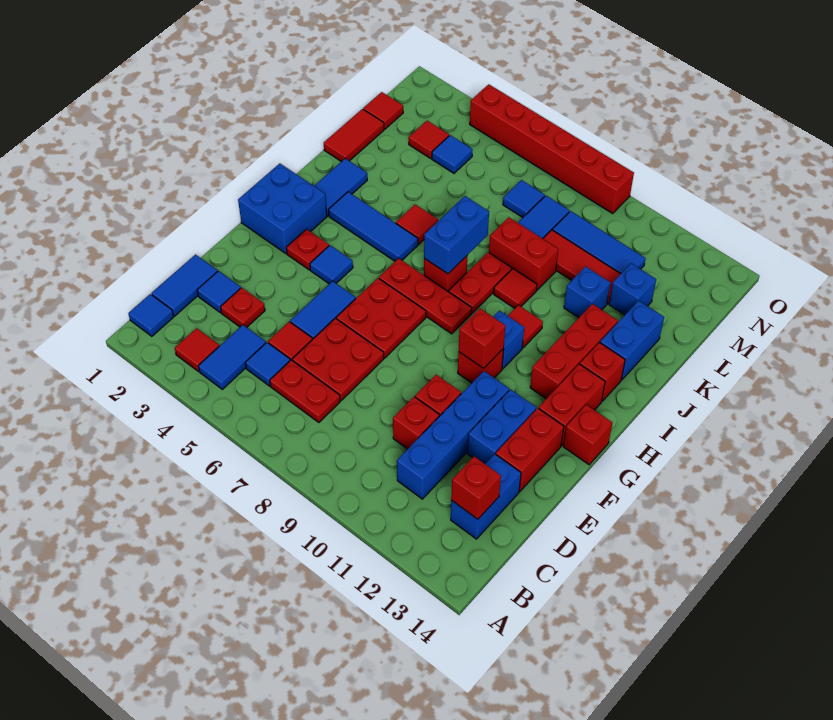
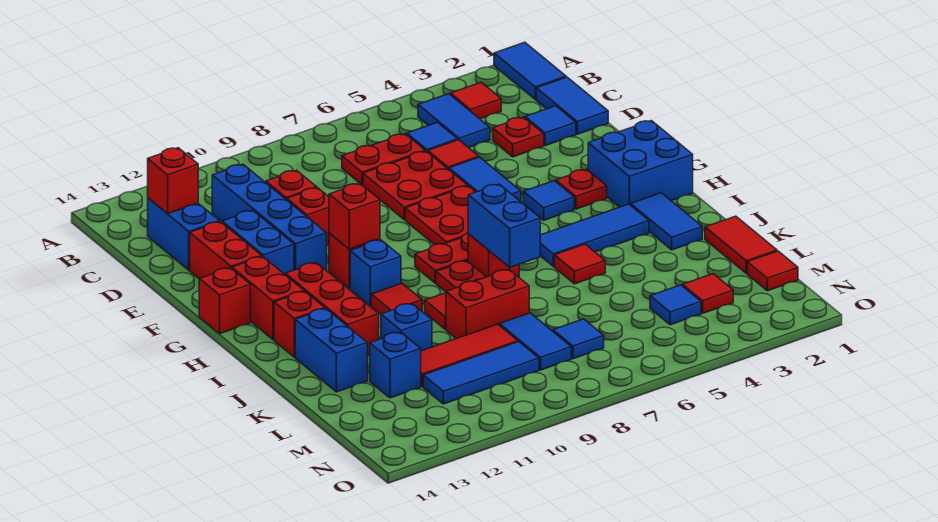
blue tile B1 level 1 -> blue tile A1:B1 level 1
red brick O4:O9 level 1 -> none

